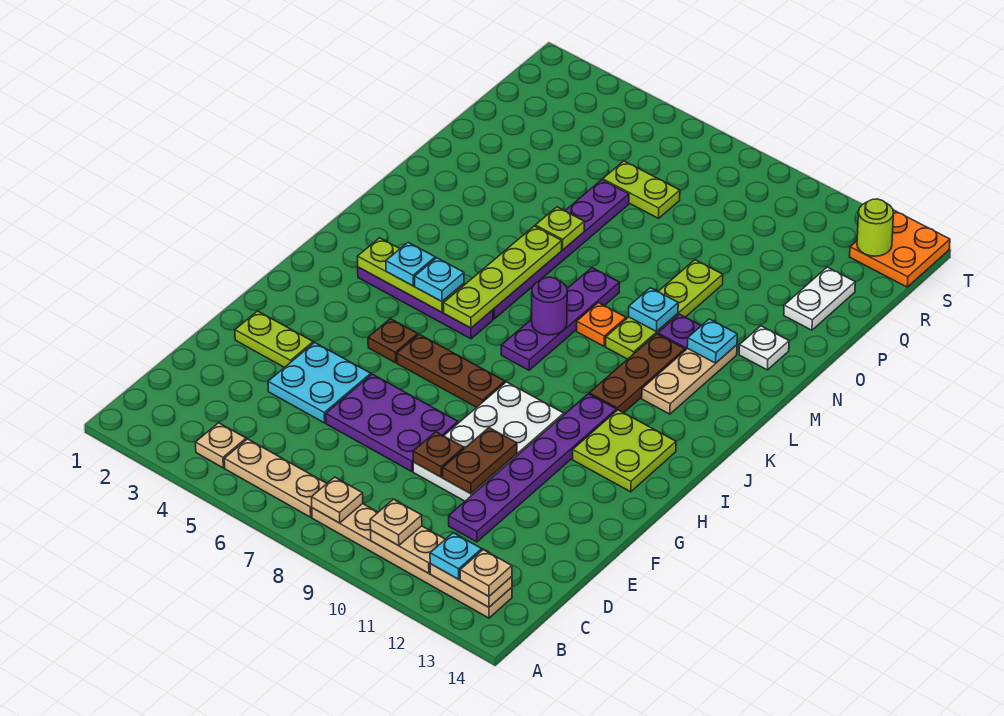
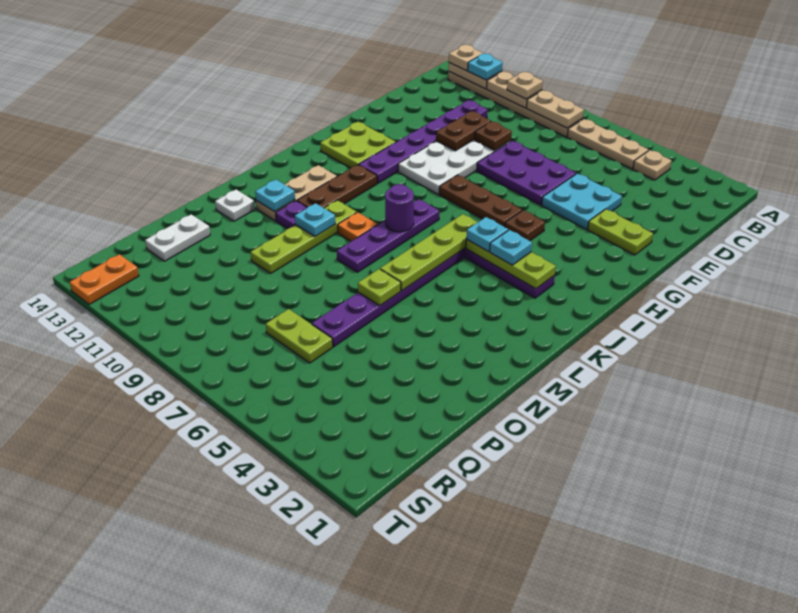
tan plate B8 level 2 -> tan plate B8:B9 level 2
orange plate S13:T14 level 1 -> orange plate S13:T13 level 1
lime round brick S13 level 2 -> none

